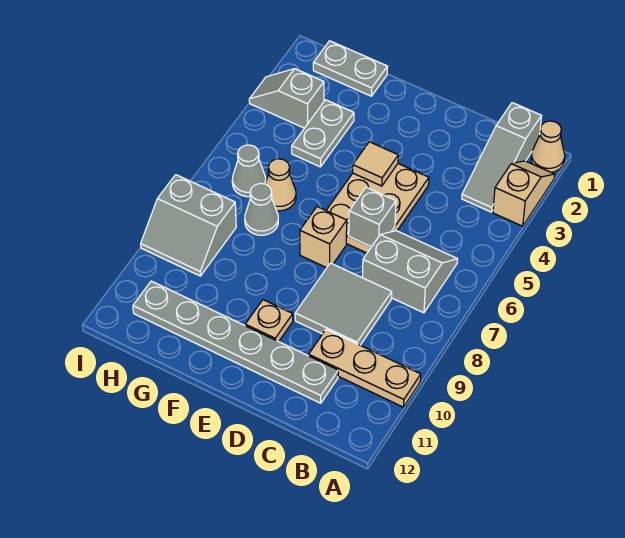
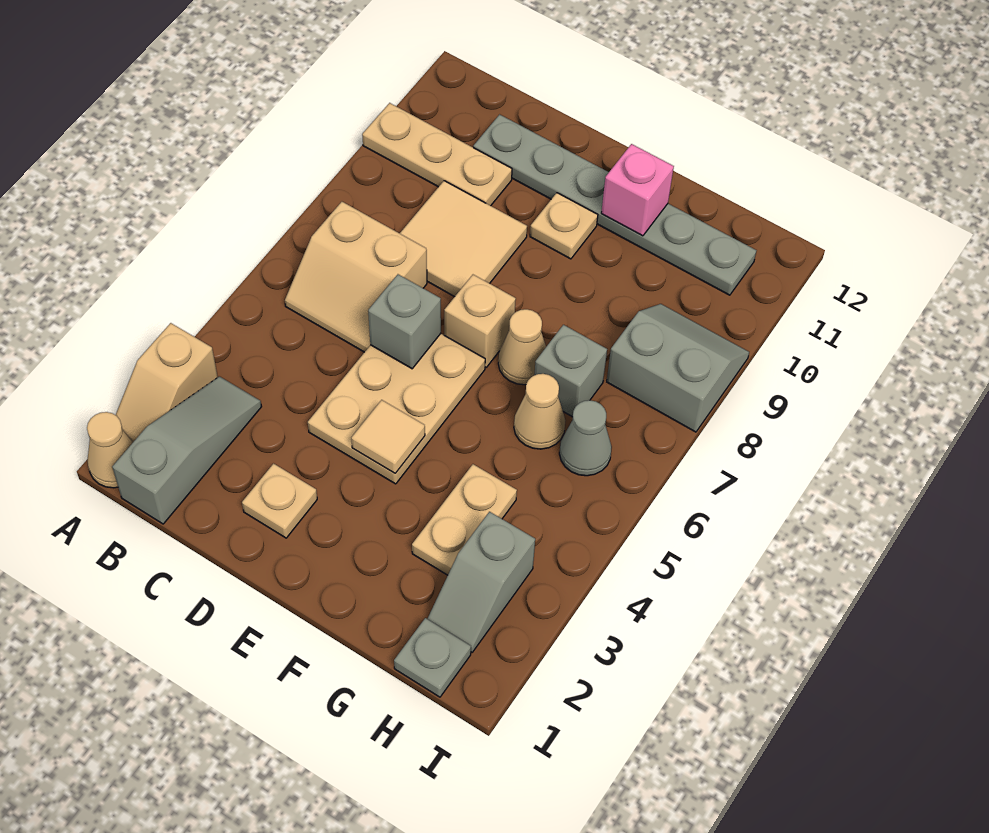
grey slope B6:C7 level 1 top 7 -> tan slope B6:C7 level 1 top 7
grey tile C8:D9 level 1 -> tan tile C8:D9 level 1
none -> tan plate D2 level 1
none -> tan cone F7 level 1
none -> pink brick F11 level 2
grey plate G1:H1 level 1 -> grey plate H1 level 1
grey plate G3:G4 level 1 -> tan plate G3:G4 level 1
grey cone G7 level 1 -> grey brick G7 level 1
grey slope H3:I3 level 1 top H -> grey slope H2:H3 level 1 top 3

